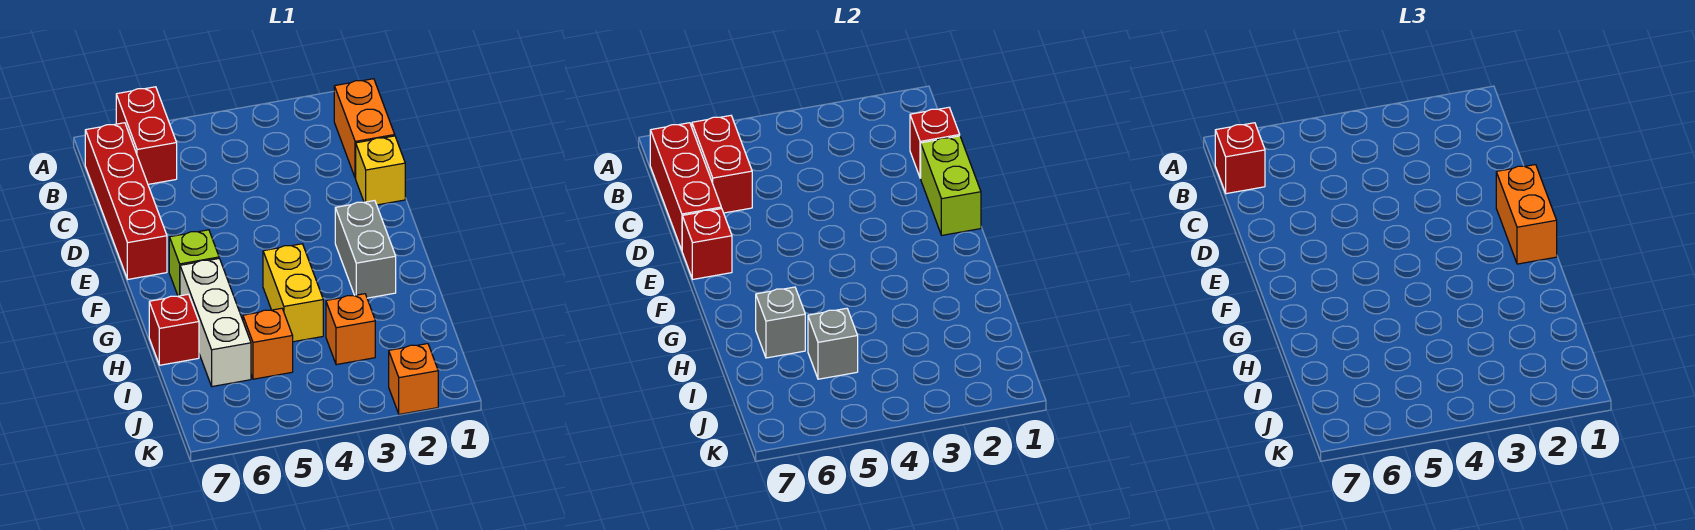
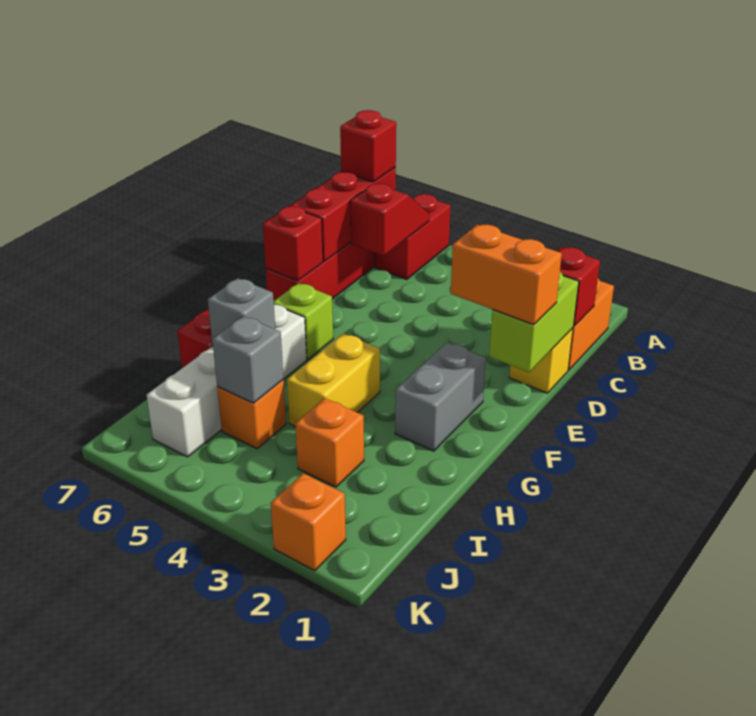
red brick B6:C6 level 2 -> red slope B6:C6 level 2 top C
orange brick E1:F1 level 3 -> orange brick E1:E2 level 3
white brick G6:I6 level 1 -> white brick G6:J6 level 1

